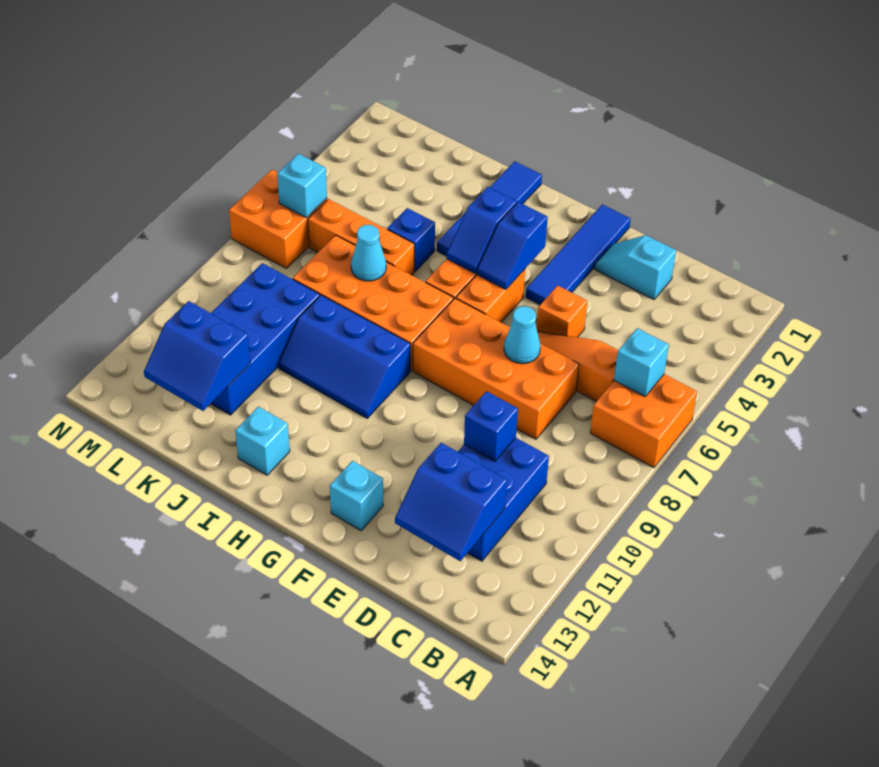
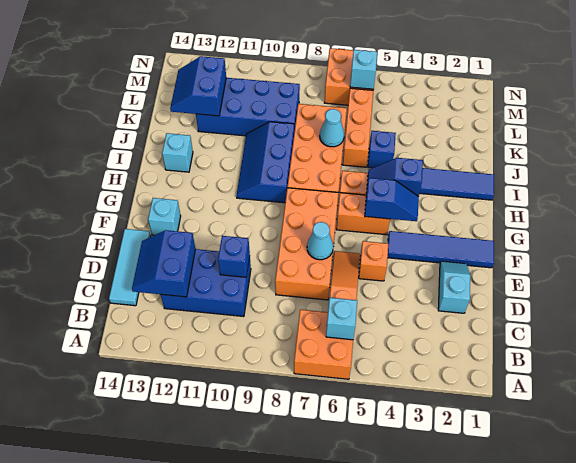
none -> cyan tile C14:E14 level 1
blue slope G4:G5 level 2 top 4 -> blue slope G4:G5 level 2 top 5

